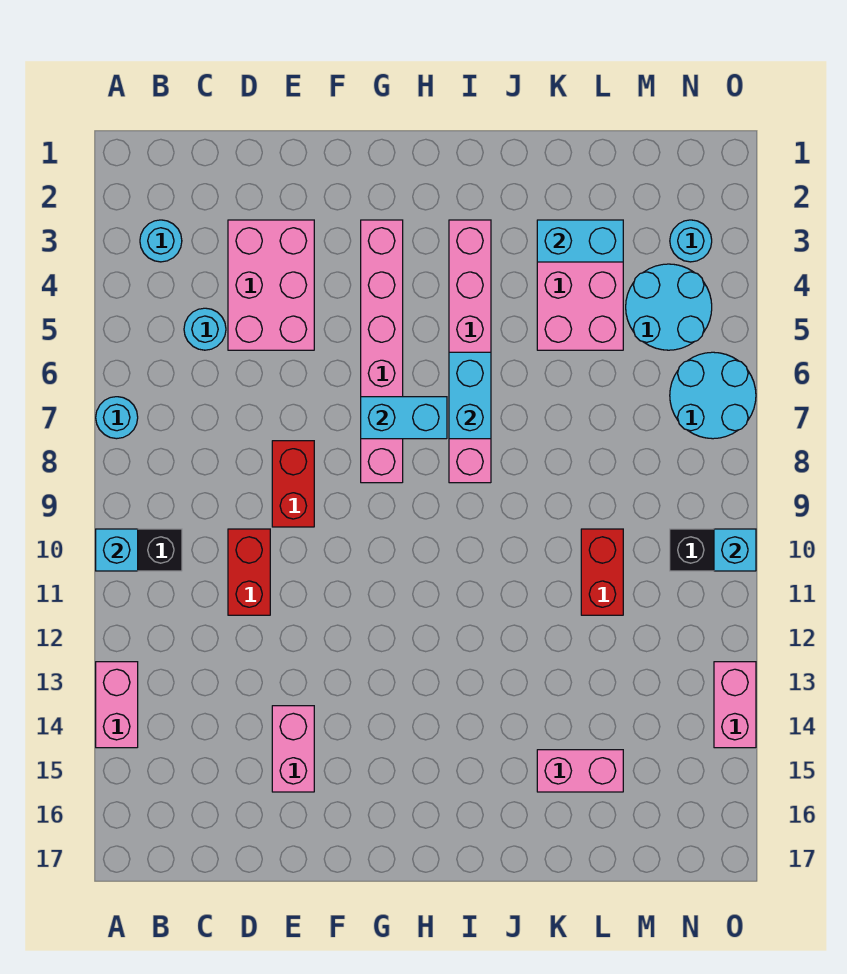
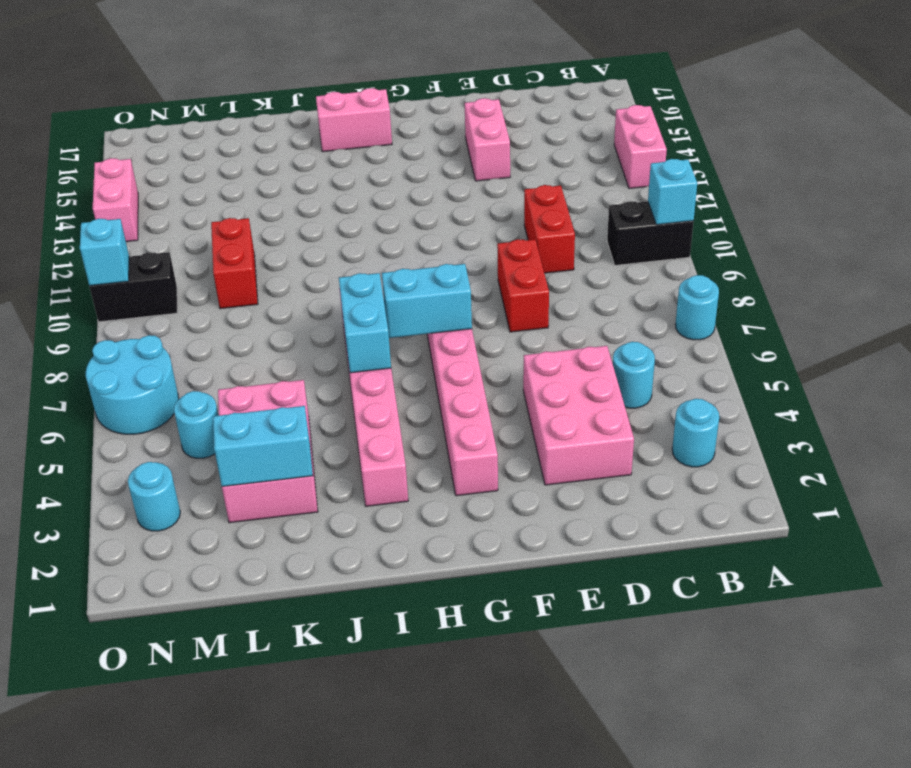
pink brick K15:L15 level 1 -> pink brick H16:I16 level 1
cyan round brick M4:N5 level 1 -> cyan round brick M5 level 1

